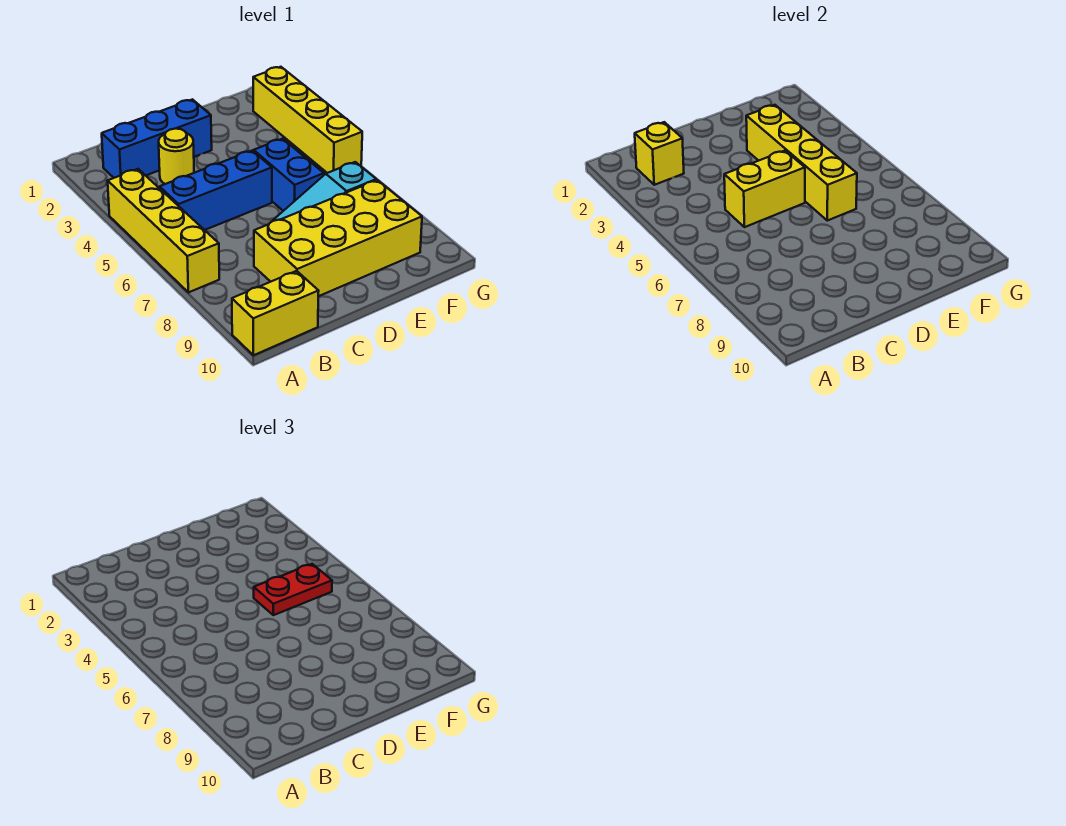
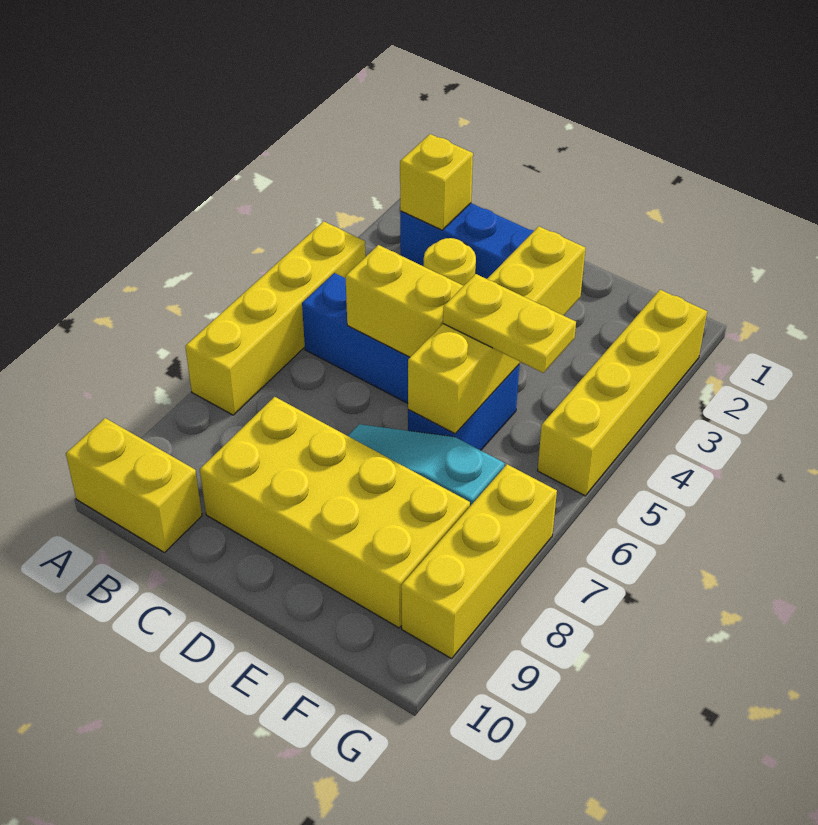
red plate E5:F5 level 3 -> yellow plate E5:F5 level 3
none -> yellow brick G7:G9 level 1

